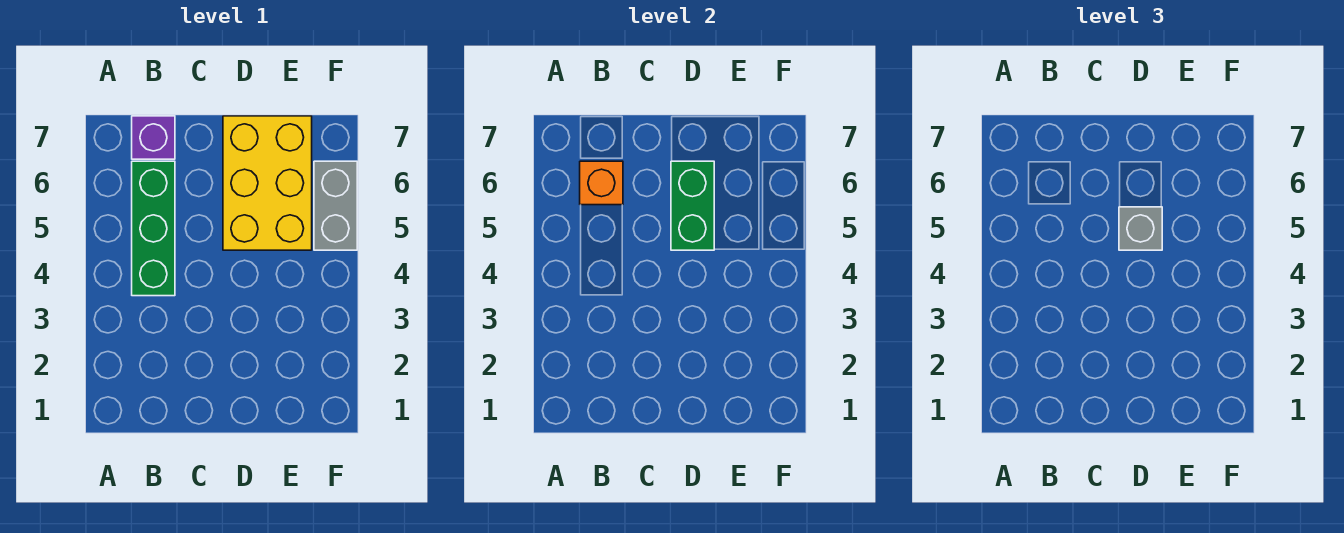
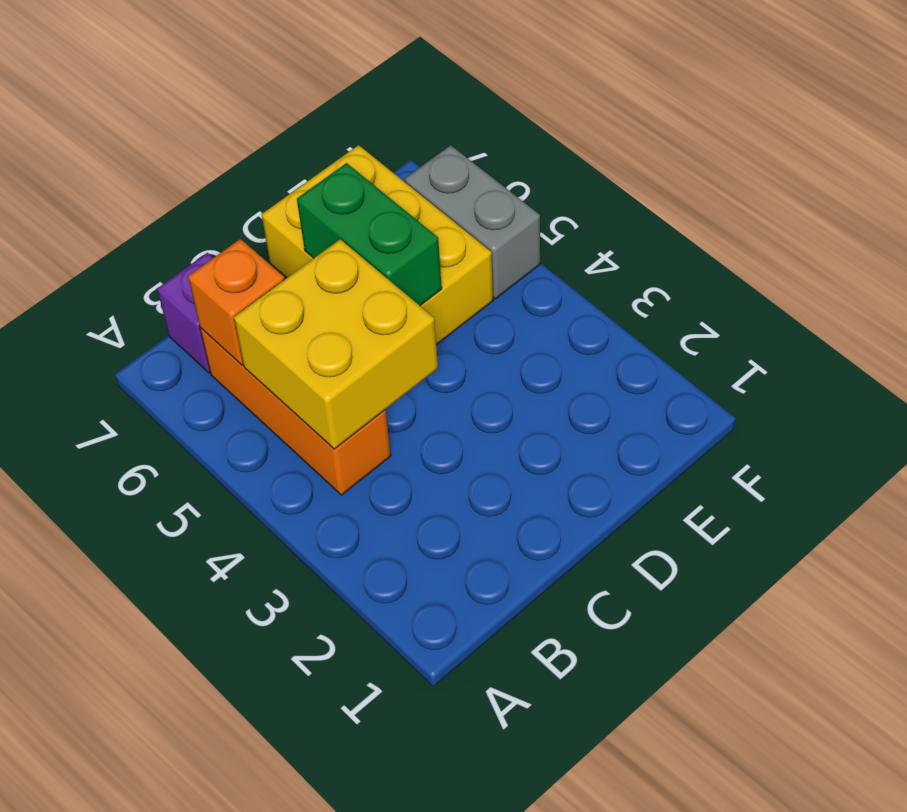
green brick B4:B6 level 1 -> orange brick B4:B6 level 1
none -> yellow brick B4:C5 level 2
grey brick D5 level 3 -> none

